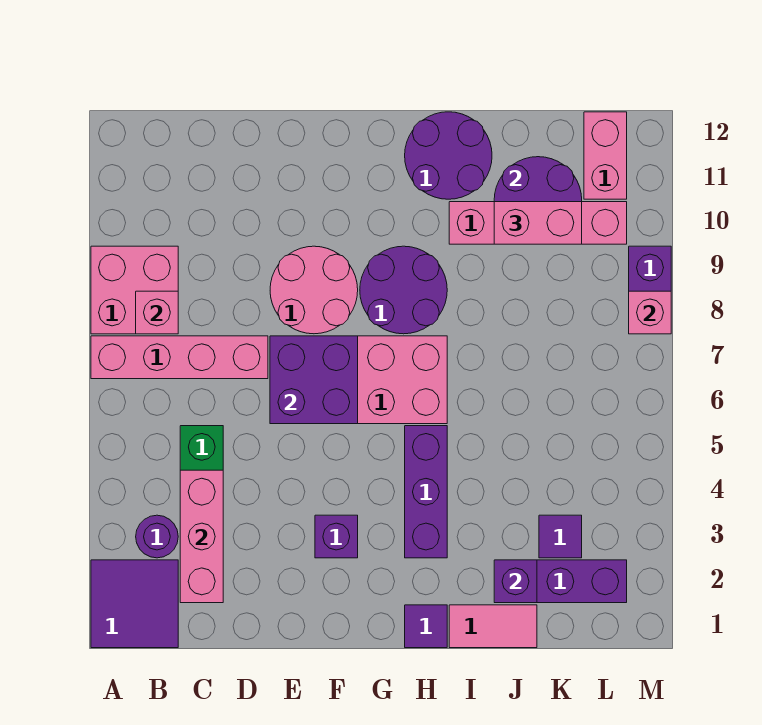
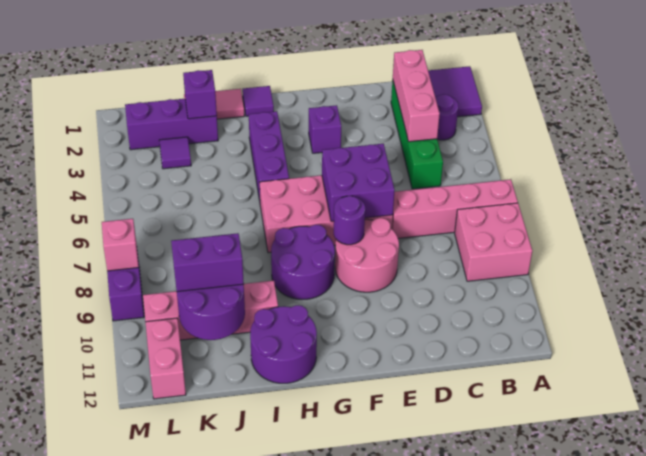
pink brick B8 level 2 -> none
none -> purple round brick F8 level 2
pink brick J10:K10 level 3 -> purple brick J10:K10 level 3

